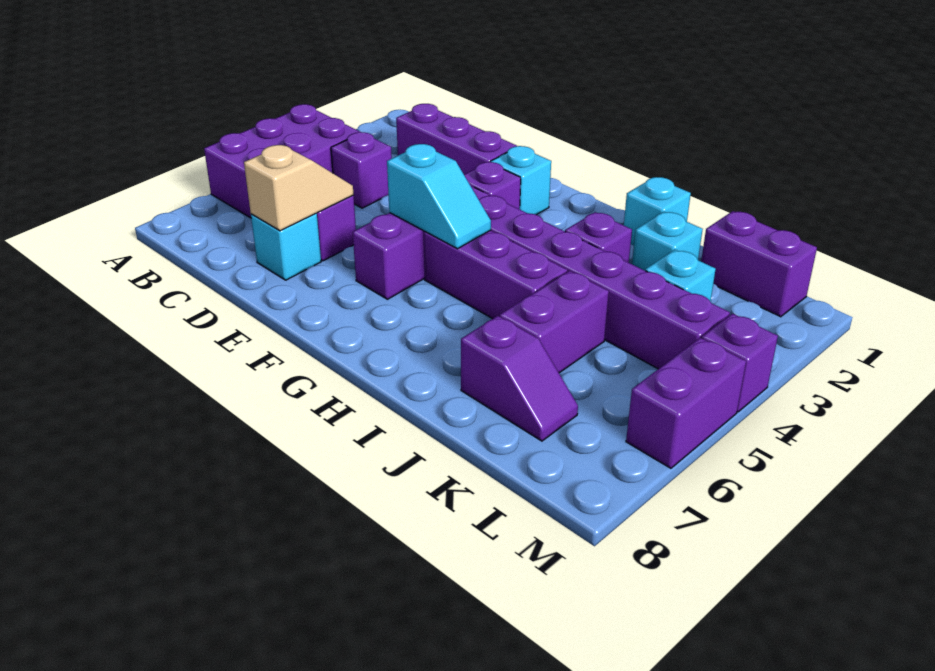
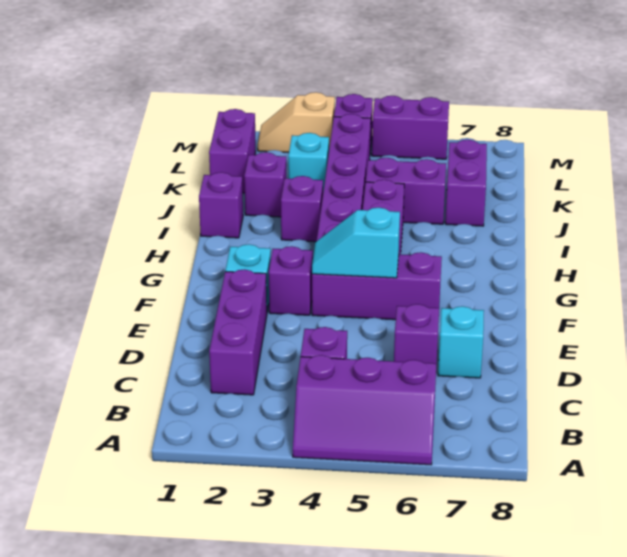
purple brick A4:B6 level 1 -> purple slope A4:B6 level 1 top B
tan slope D6:D7 level 2 top 7 -> tan slope M2:M3 level 1 top 3
cyan slope F5:G5 level 2 top F -> cyan slope F4:F5 level 2 top 5
cyan brick I1 level 1 -> purple brick I1 level 1
cyan brick J2 level 1 -> purple brick J2 level 1
purple slope J7:K7 level 1 top J -> purple brick J7:K7 level 1

